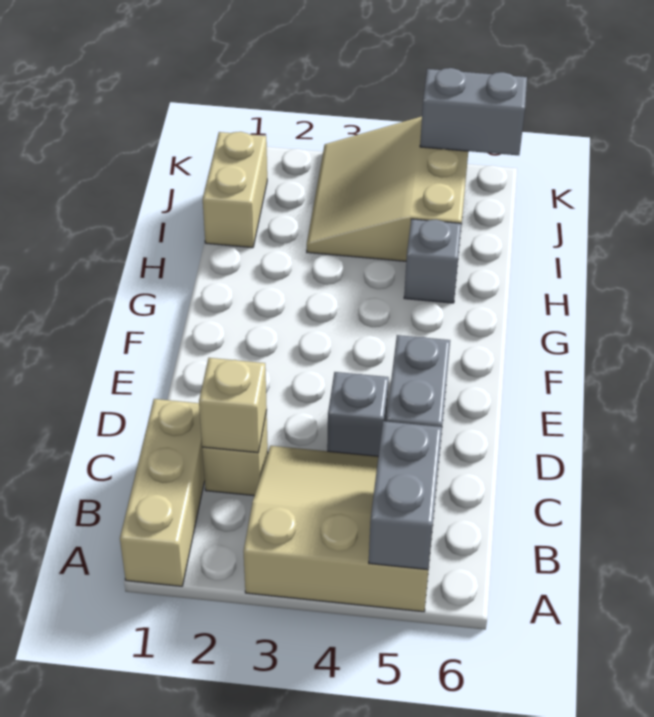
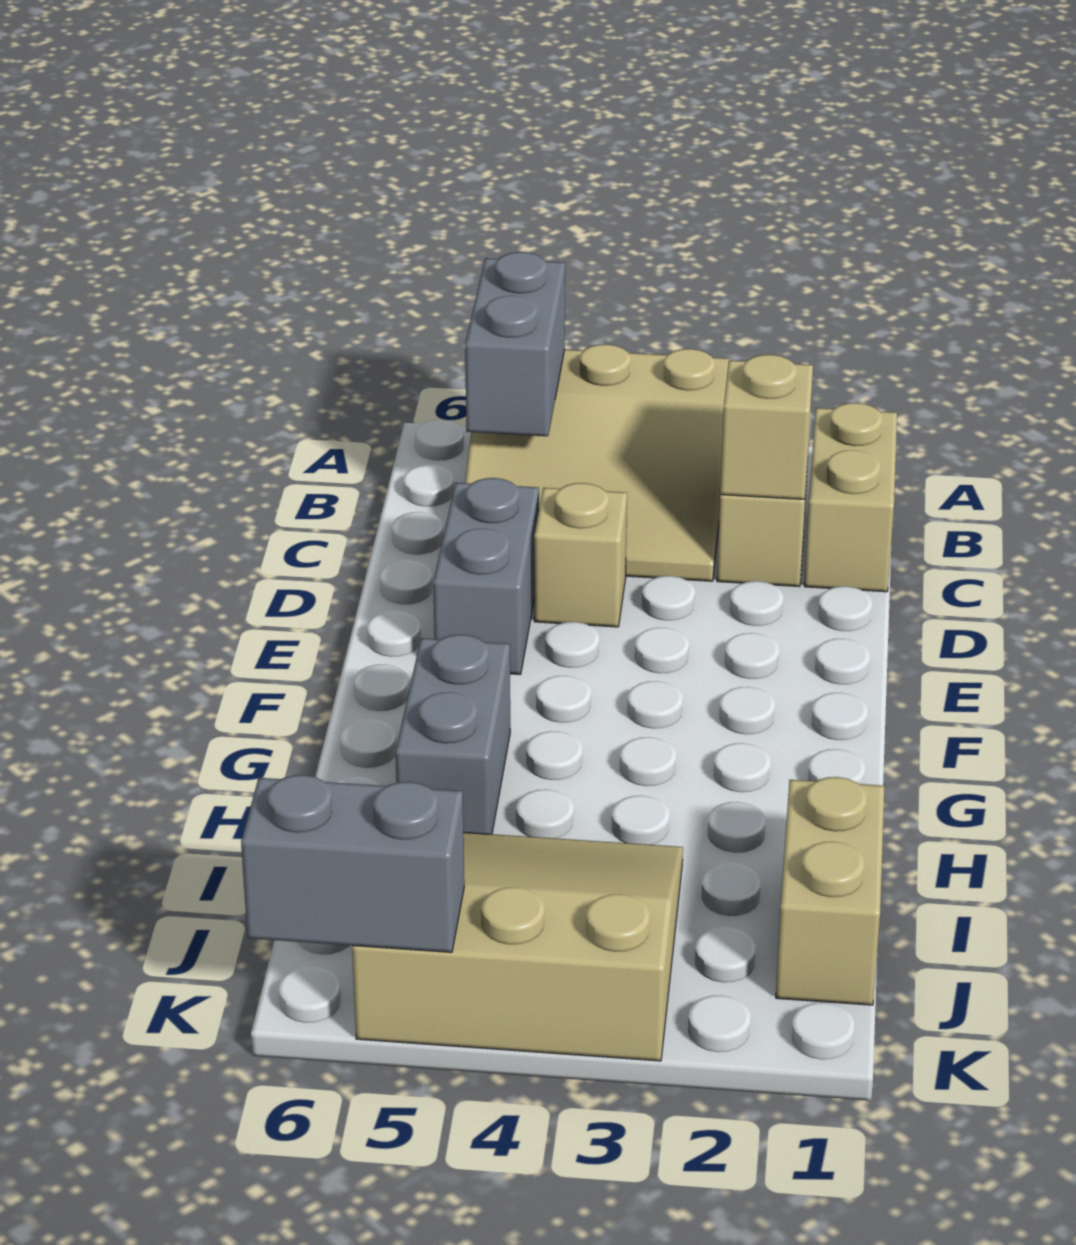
tan brick A1:C1 level 1 -> tan brick B1:C1 level 1
grey brick D4 level 1 -> tan brick D4 level 1
grey brick H5 level 1 -> grey brick G5:H5 level 1
tan slope I3:K5 level 1 top 5 -> tan slope I3:K5 level 1 top K

